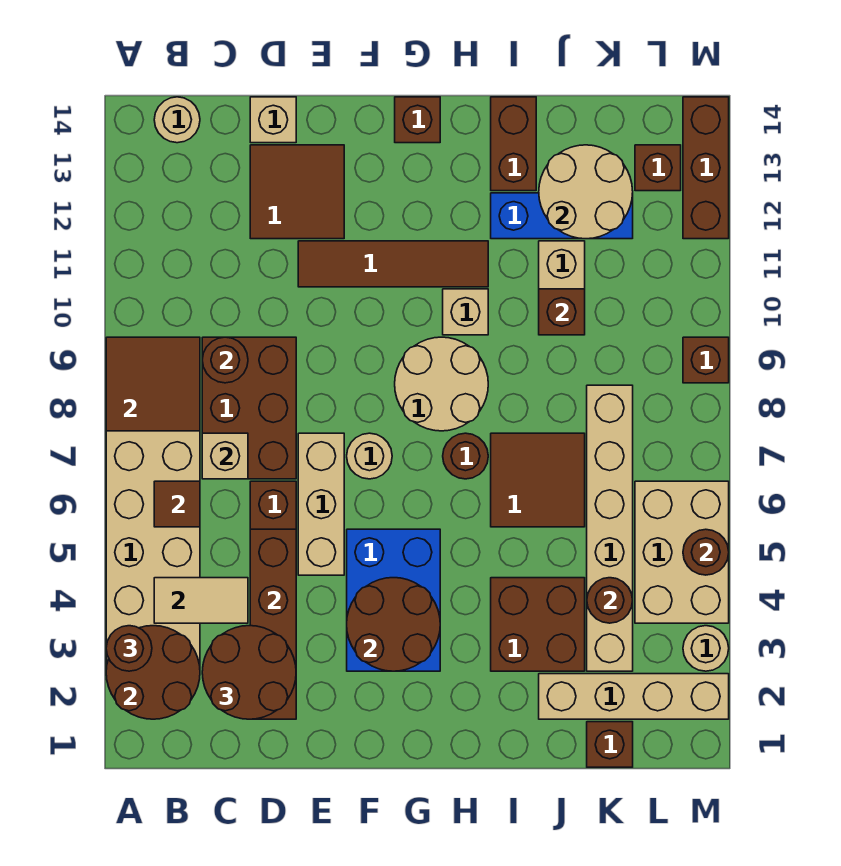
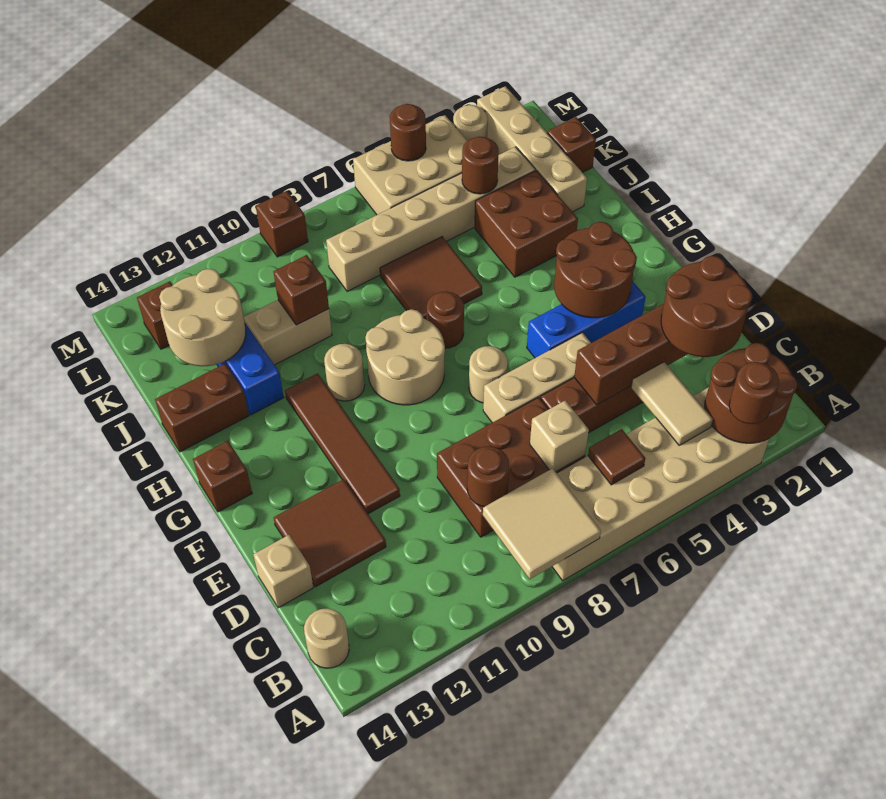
brown tile A8:B9 level 2 -> tan tile A8:B9 level 2
blue brick F3:G5 level 1 -> blue brick F3:F5 level 1
tan brick H10 level 1 -> tan round brick H10 level 1
brown brick M12:M14 level 1 -> none

